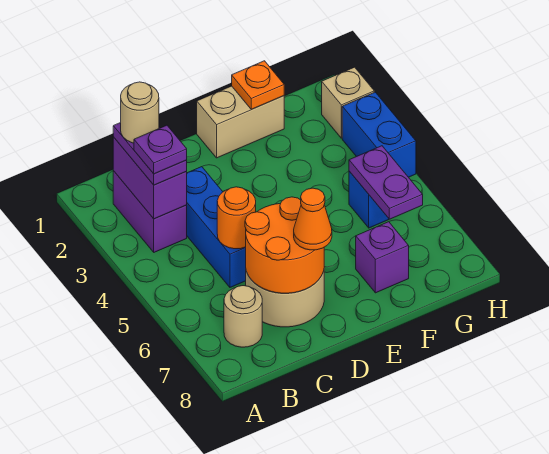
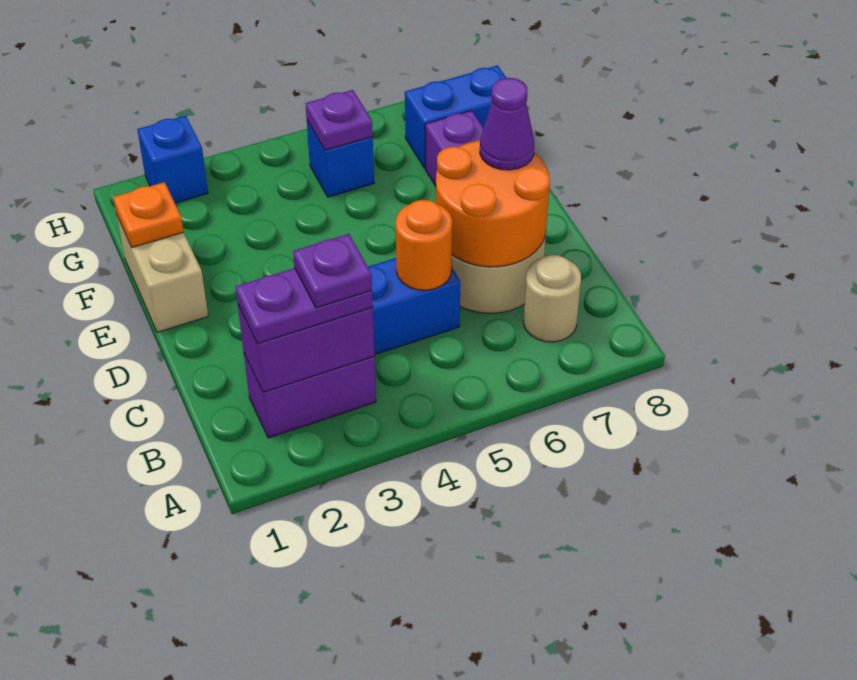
tan round brick B2 level 4 -> none
orange cone D7 level 3 -> purple cone D7 level 3
purple plate G5:G6 level 2 -> purple plate G5 level 2
tan brick H2 level 1 -> blue brick H2 level 1
blue brick H3:H4 level 1 -> blue brick G7:G8 level 1

